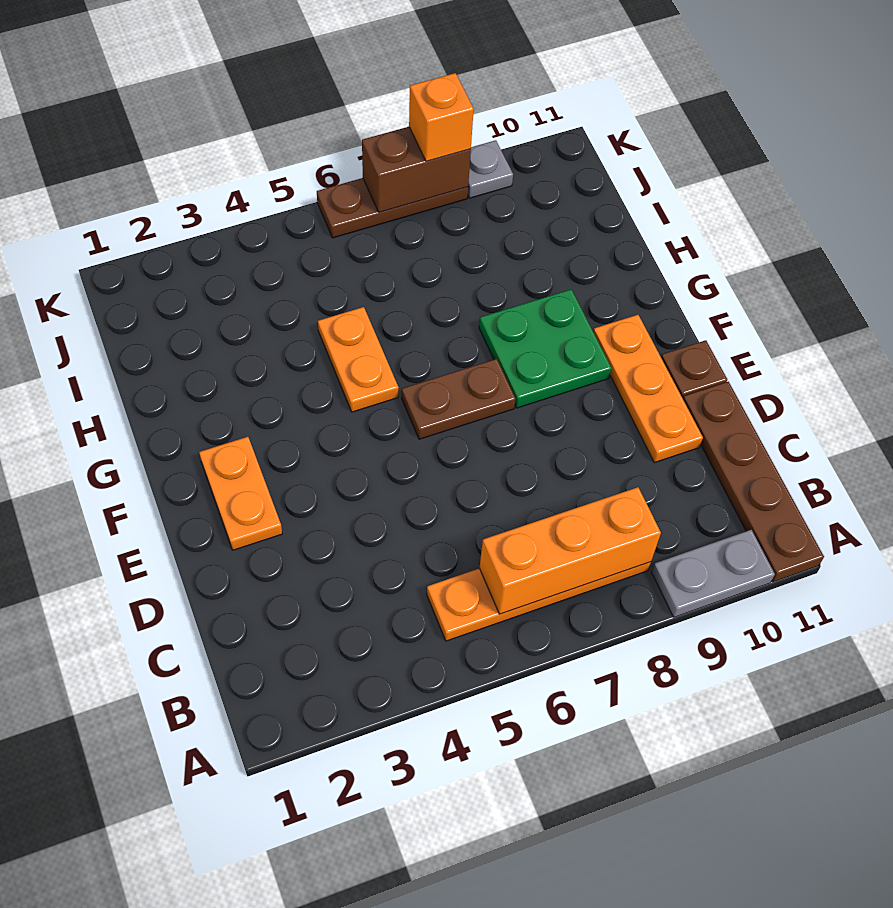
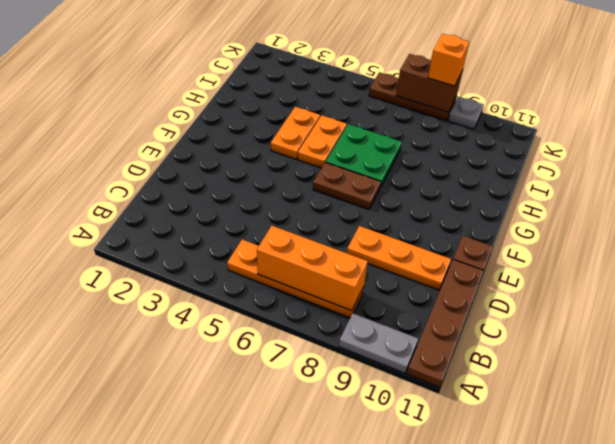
orange plate D10:F10 level 1 -> orange plate D8:D10 level 1
orange plate E2:F2 level 1 -> orange plate G4:H4 level 1
green plate F8:G9 level 1 -> green plate G6:H7 level 1

